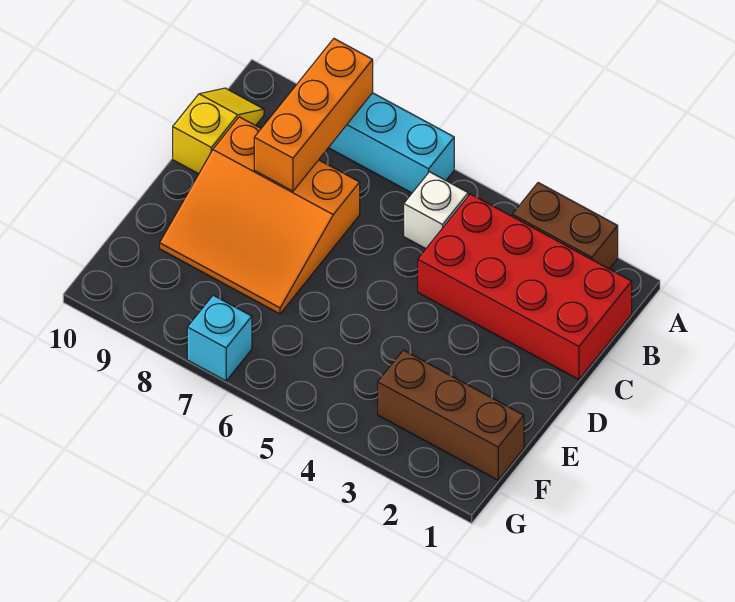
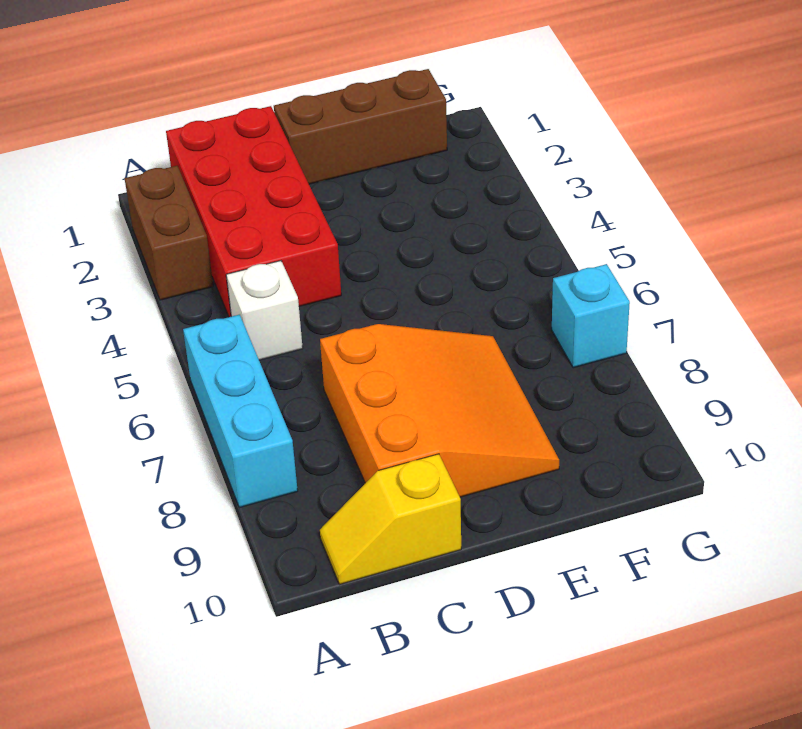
orange brick A8:C8 level 2 -> none
brown brick F1:F3 level 1 -> brown brick D1:F1 level 1

